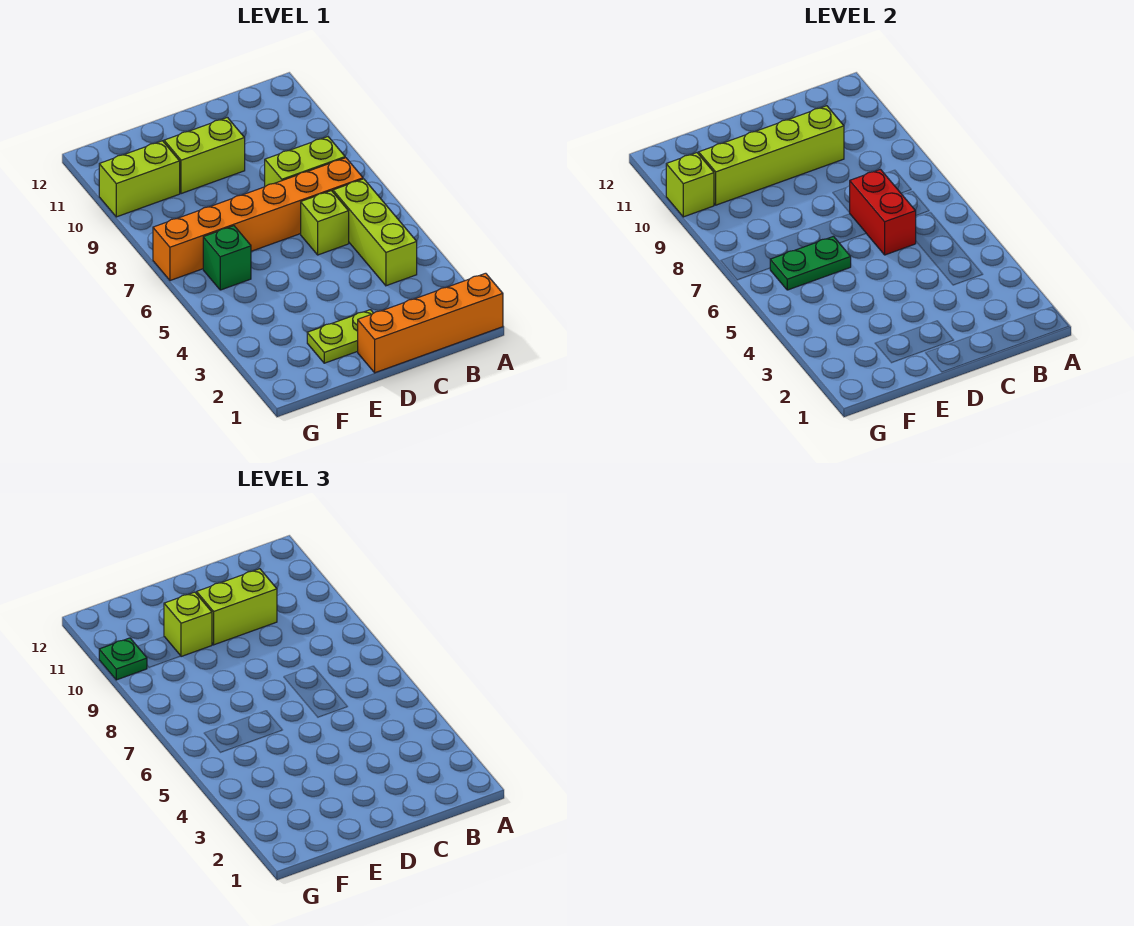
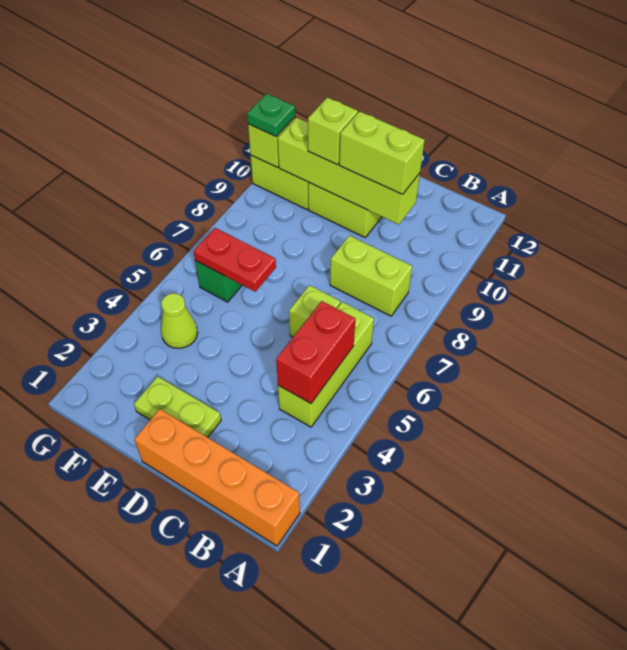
orange brick B7:G7 level 1 -> none
red brick C6:C7 level 2 -> red brick B4:B5 level 2
green plate E6:F6 level 2 -> red plate E6:F6 level 2
none -> lime cone F4 level 1

